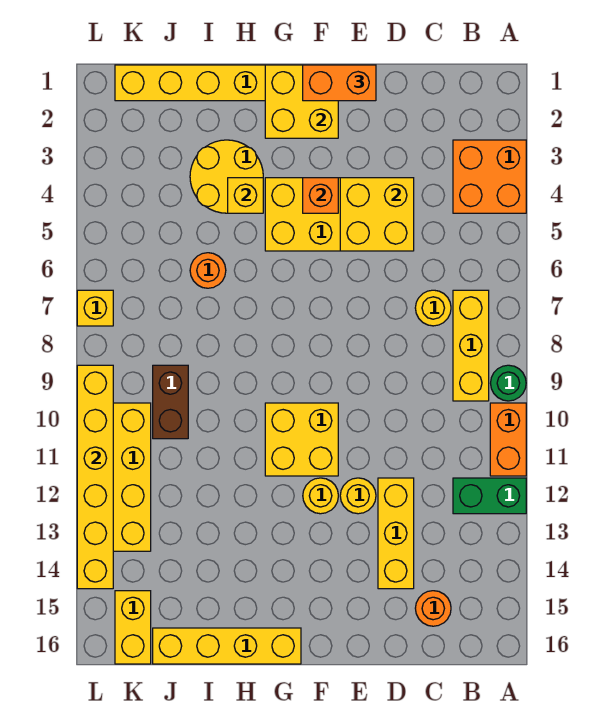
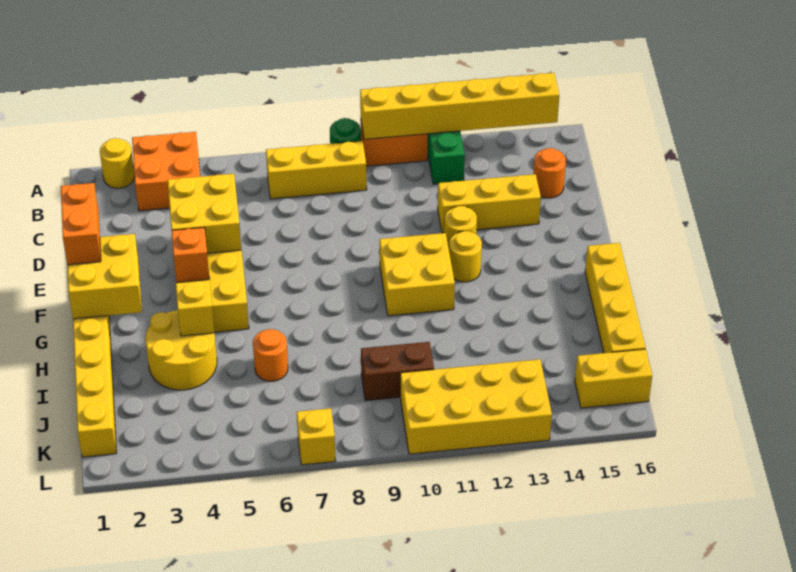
yellow round brick C7 level 1 -> yellow round brick A2 level 1
yellow brick L9:L14 level 2 -> yellow brick A10:A15 level 2

